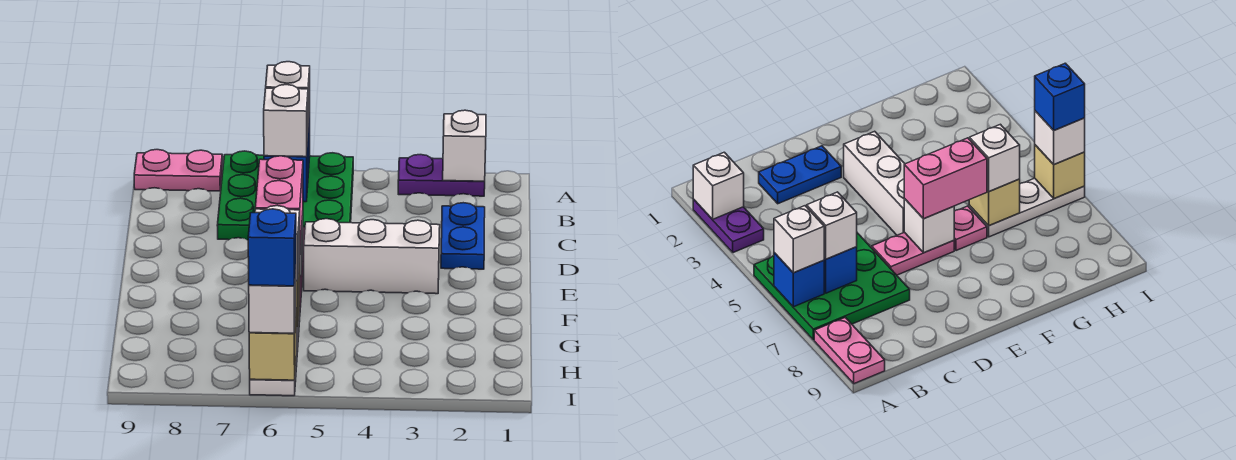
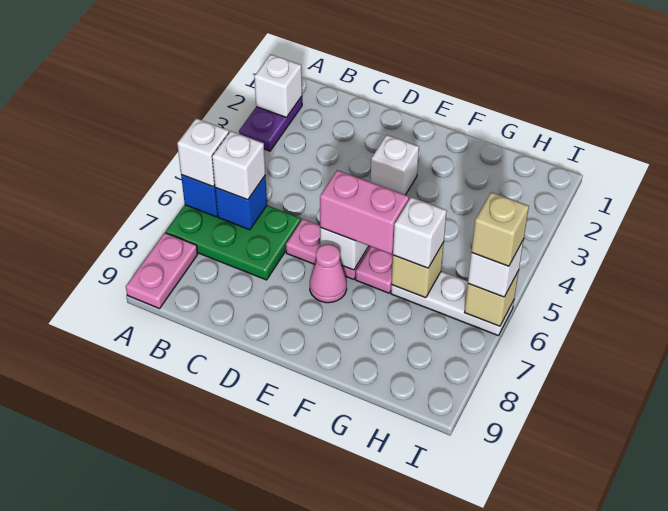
green plate A5:C7 level 1 -> green plate A6:C7 level 1
blue plate C2:D2 level 1 -> none
white brick E3:E5 level 1 -> white brick E3 level 1
none -> pink cone E7 level 1
blue brick I6 level 4 -> tan brick I6 level 4

